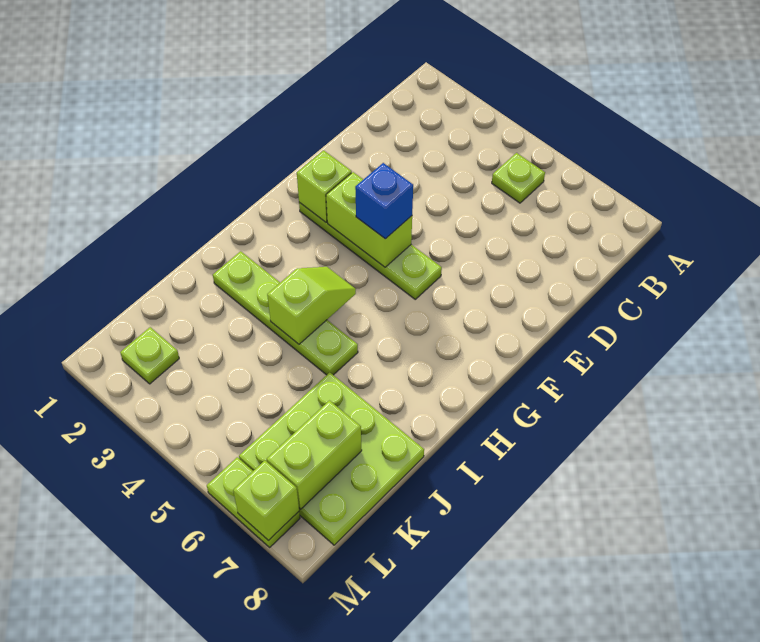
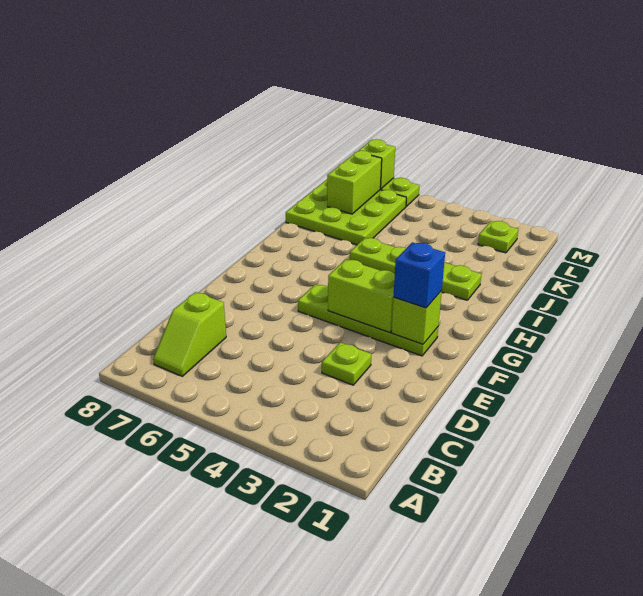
lime plate B5 level 1 -> lime plate D3 level 1
blue brick F4 level 3 -> blue brick F2 level 3
lime slope H4:I4 level 2 top I -> lime slope B7:C7 level 1 top C

